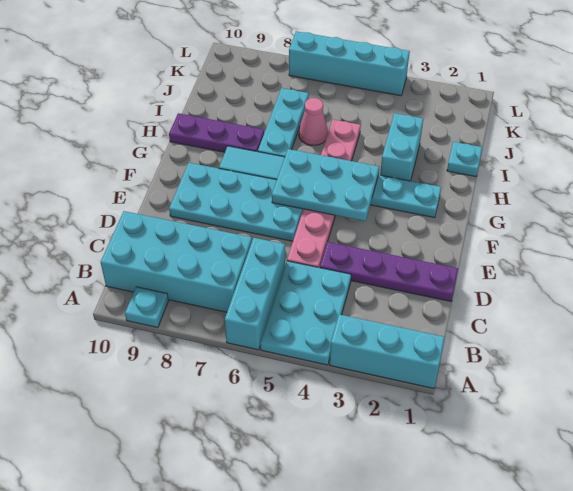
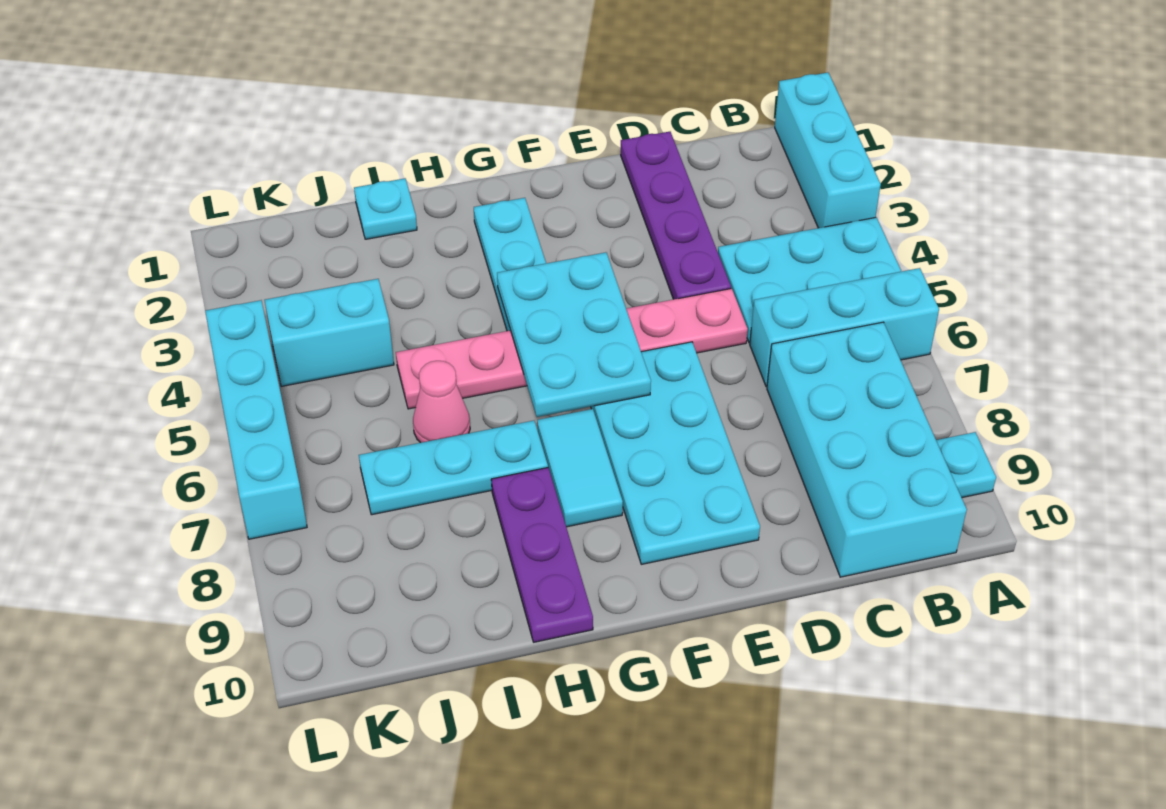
cyan brick H3:I3 level 1 -> cyan brick J4:K4 level 1

